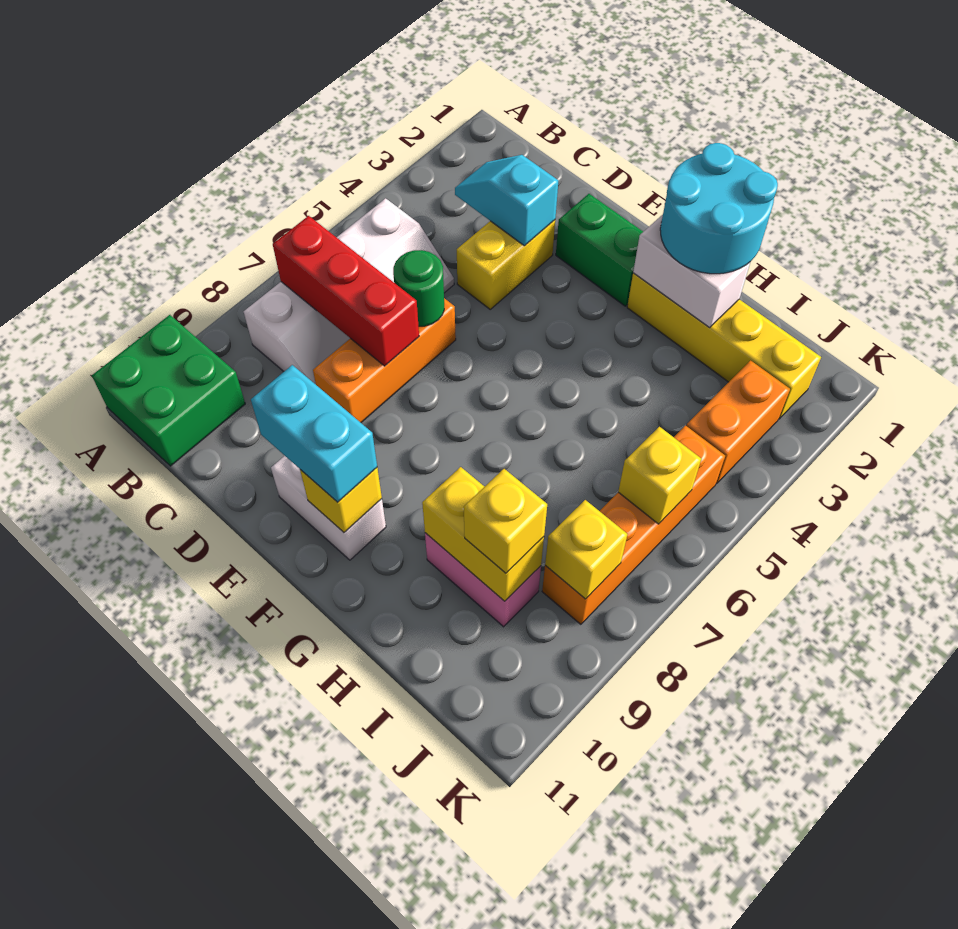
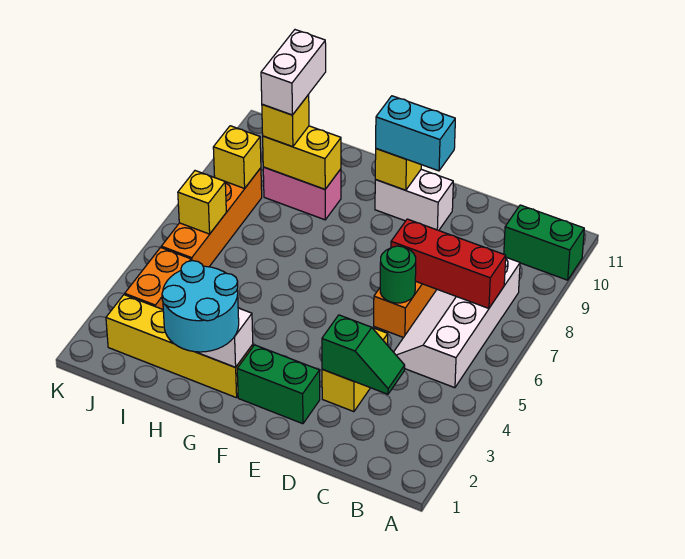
green brick A10:B11 level 1 -> green brick A10:B10 level 1
cyan slope C3:D3 level 2 top D -> green slope C3:D3 level 2 top D
none -> white brick I9:I10 level 4

